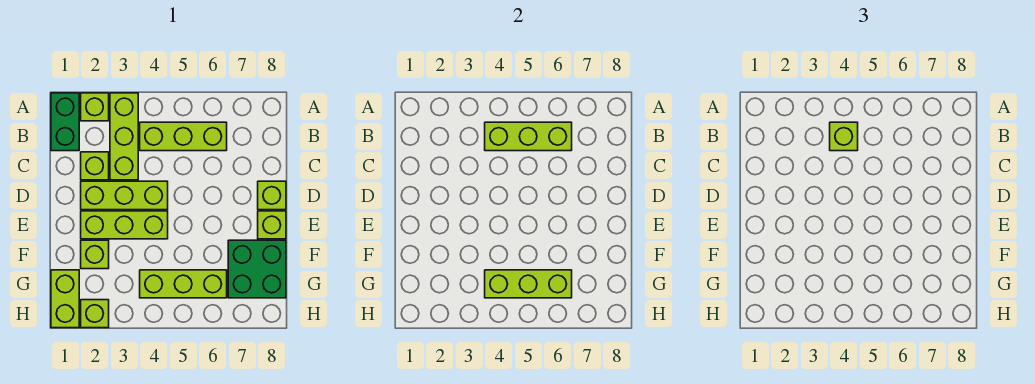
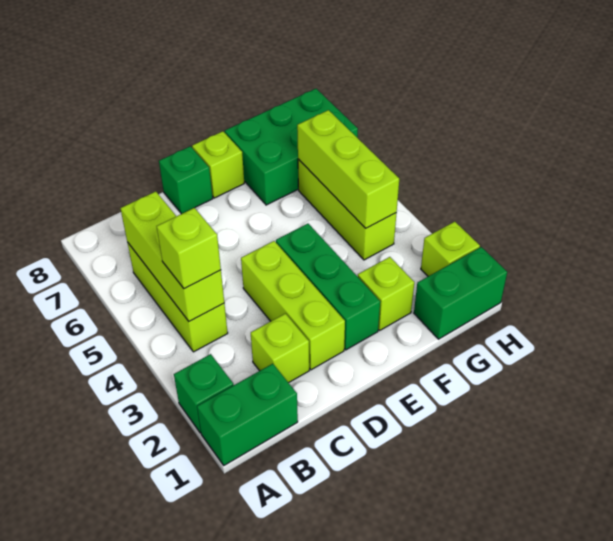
lime brick A2 level 1 -> green brick A2 level 1
lime brick A3:C3 level 1 -> none
lime brick D8 level 1 -> green brick D8 level 1
lime brick E2:E4 level 1 -> green brick E2:E4 level 1
green brick F7:G8 level 1 -> green brick F7:H8 level 1
lime brick G1:H1 level 1 -> green brick G1:H1 level 1

